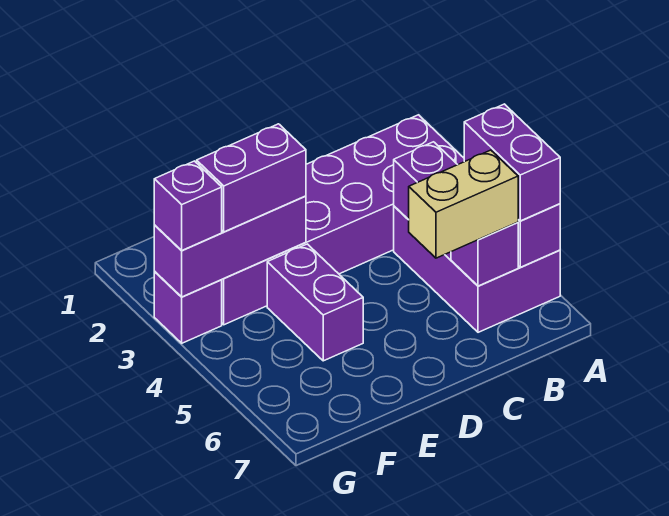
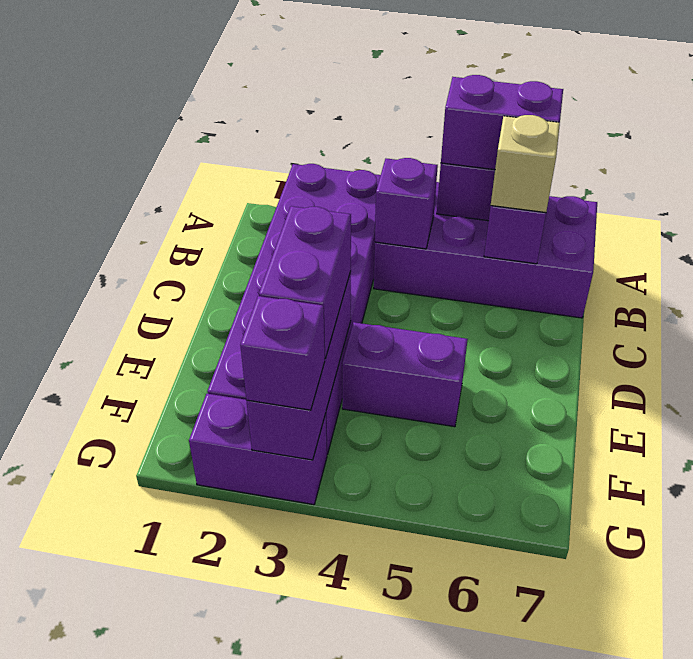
purple brick A4:B6 level 1 -> purple brick A4:B7 level 1
tan brick B6:C6 level 3 -> tan brick B6 level 3
purple brick G3 level 1 -> purple brick G2:G3 level 1

